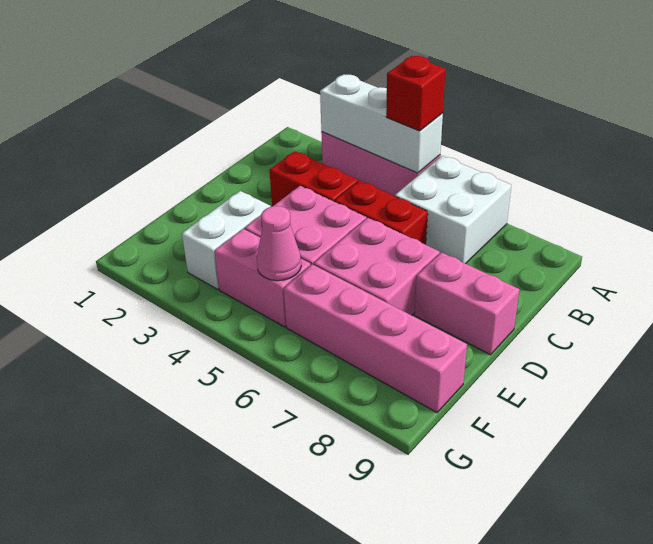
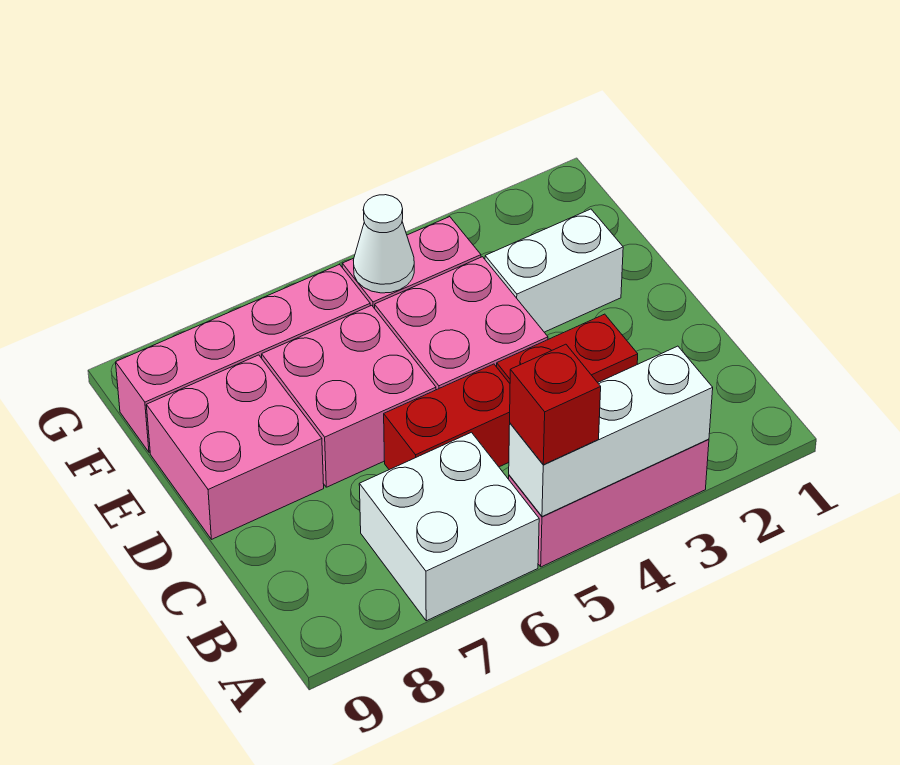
pink brick D8:D9 level 1 -> pink brick D8:E9 level 1
white brick E3:F3 level 1 -> white brick E2:E3 level 1
pink cone F5 level 2 -> white cone F5 level 2

